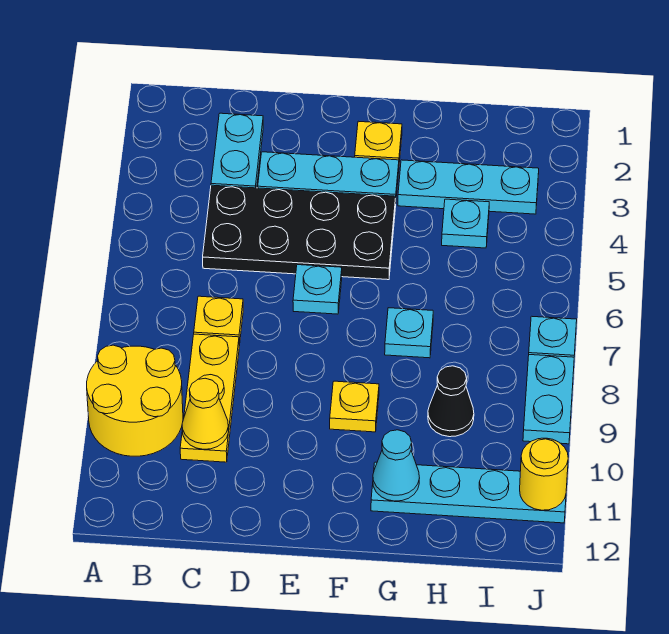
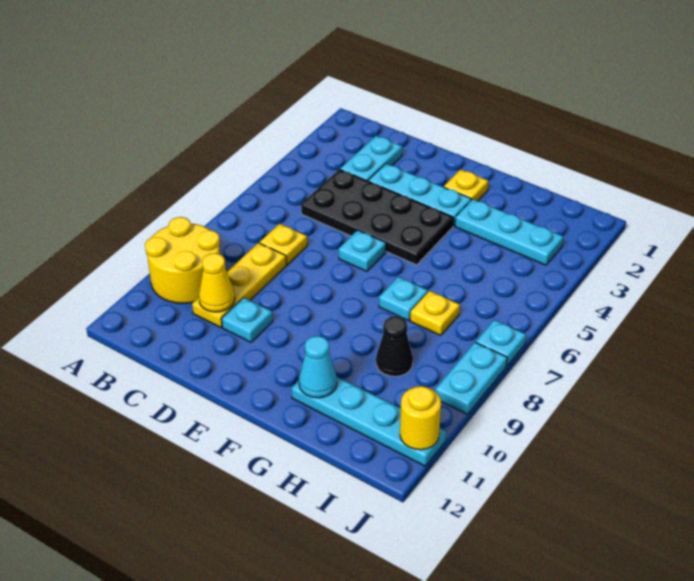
yellow plate F9 level 1 -> yellow plate H7 level 1
cyan plate H4 level 1 -> cyan plate D10 level 1

